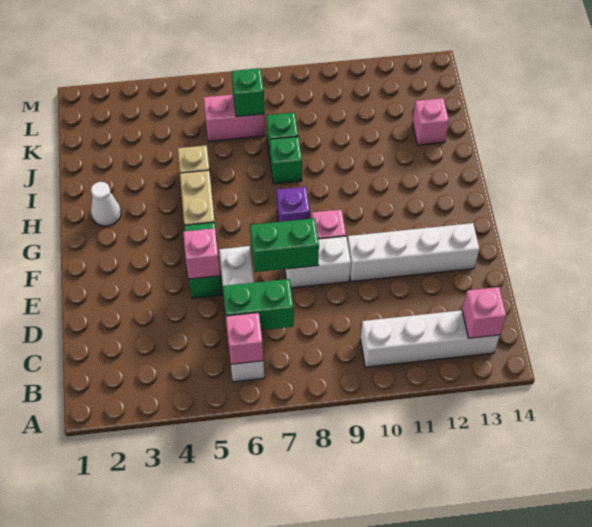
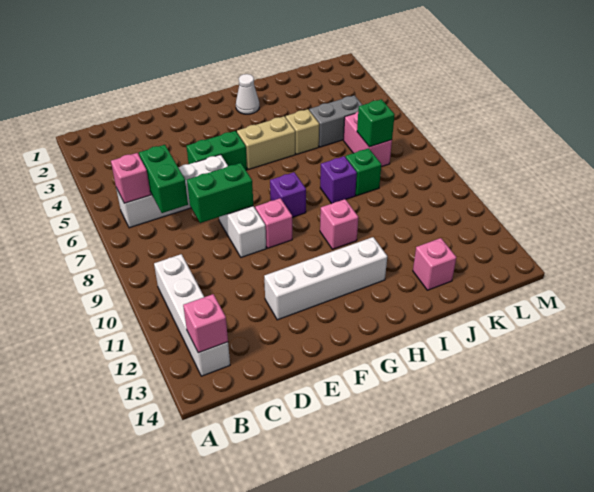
pink brick E5 level 2 -> pink brick H10 level 1
green brick E7:E8 level 2 -> green brick D8:E8 level 2
white brick E10:E13 level 1 -> white brick E12:H12 level 1
green brick I8 level 1 -> purple brick I8 level 1
none -> grey brick J5:K5 level 1

